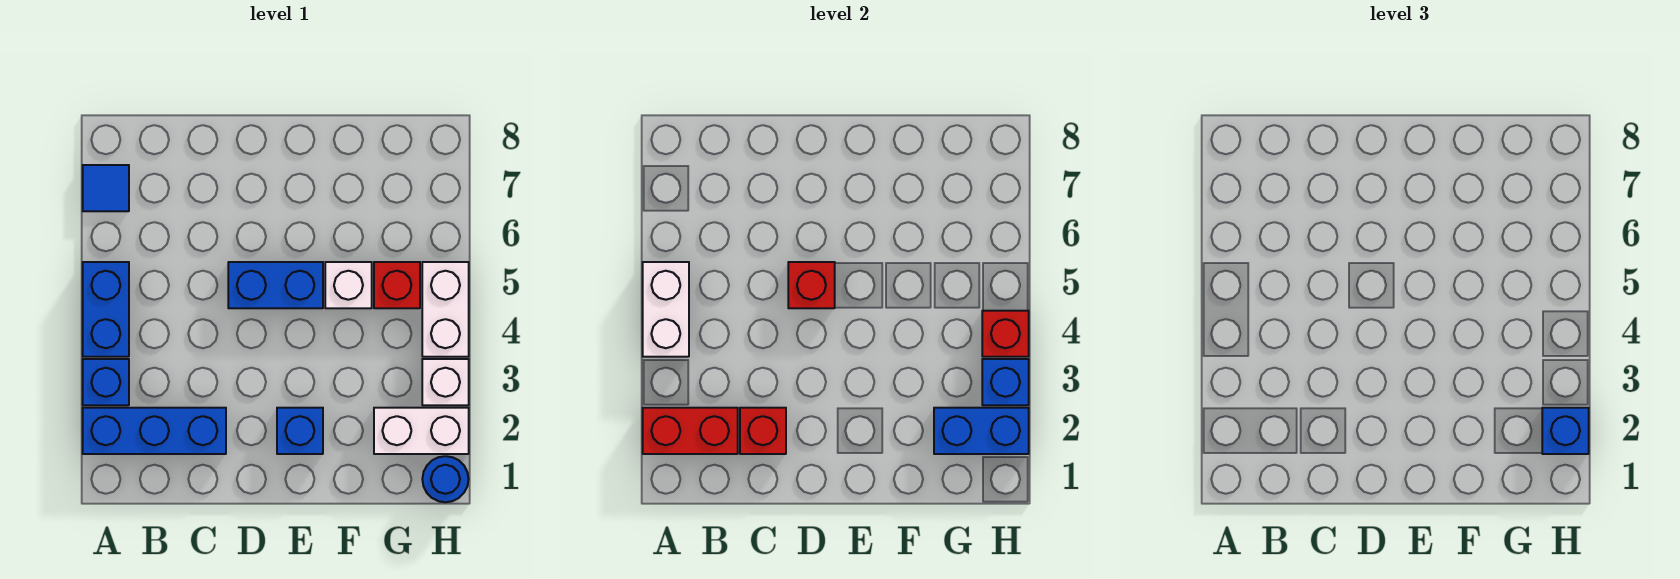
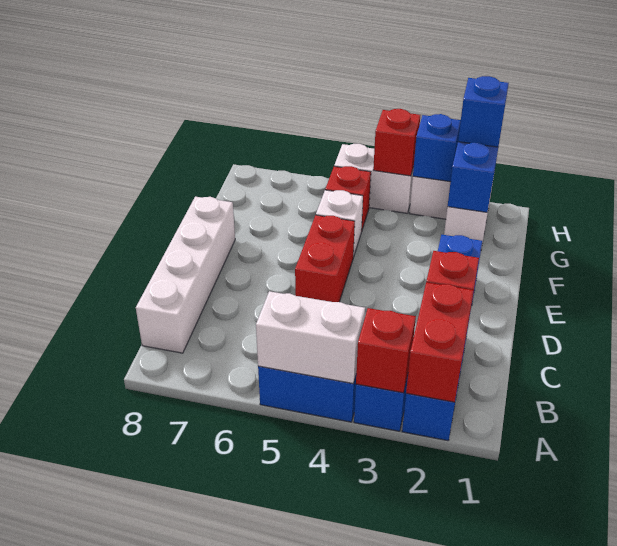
blue tile A7 level 1 -> none
none -> white brick B8:E8 level 1
blue brick D5:E5 level 1 -> red brick D5:E5 level 1
red brick D5 level 2 -> red brick A3 level 2
blue round brick H1 level 1 -> none

